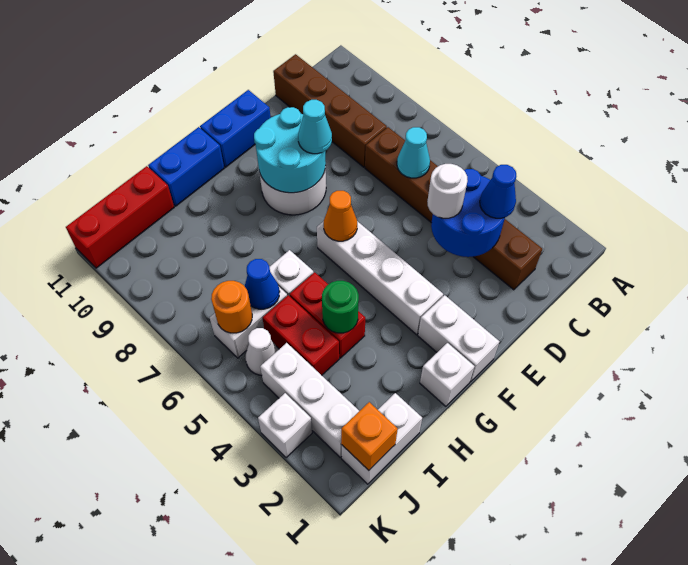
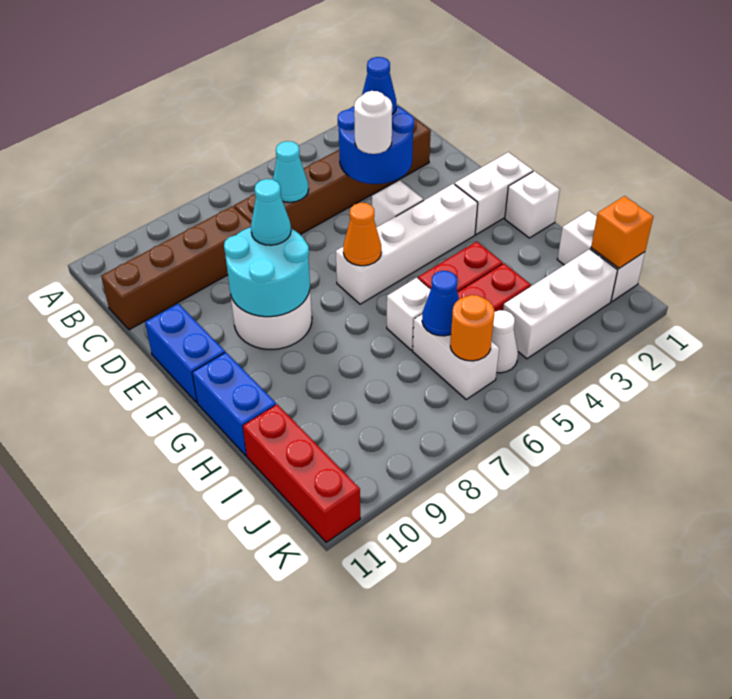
green round brick H4 level 2 -> none
white brick K3 level 1 -> white brick E4 level 1

